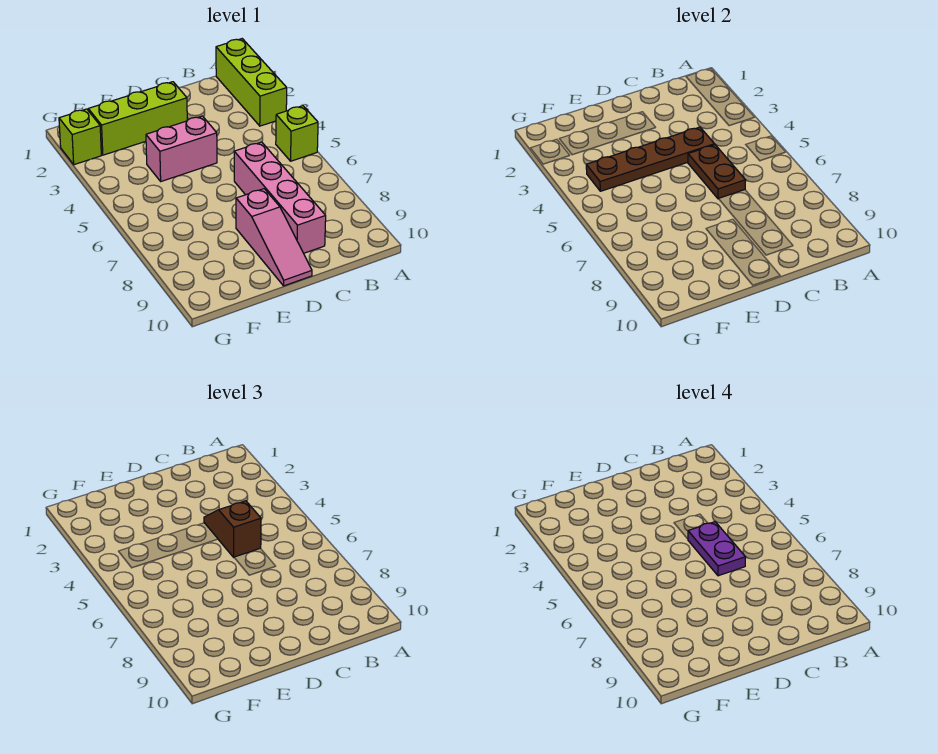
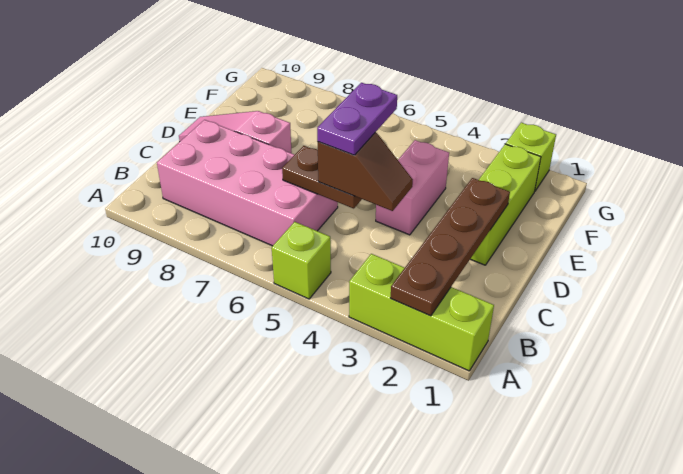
brown plate C4:F4 level 2 -> brown plate A2:D2 level 2
purple plate C5:C6 level 4 -> purple plate C5:D5 level 4
pink brick C6:C9 level 1 -> pink brick B6:C9 level 1

